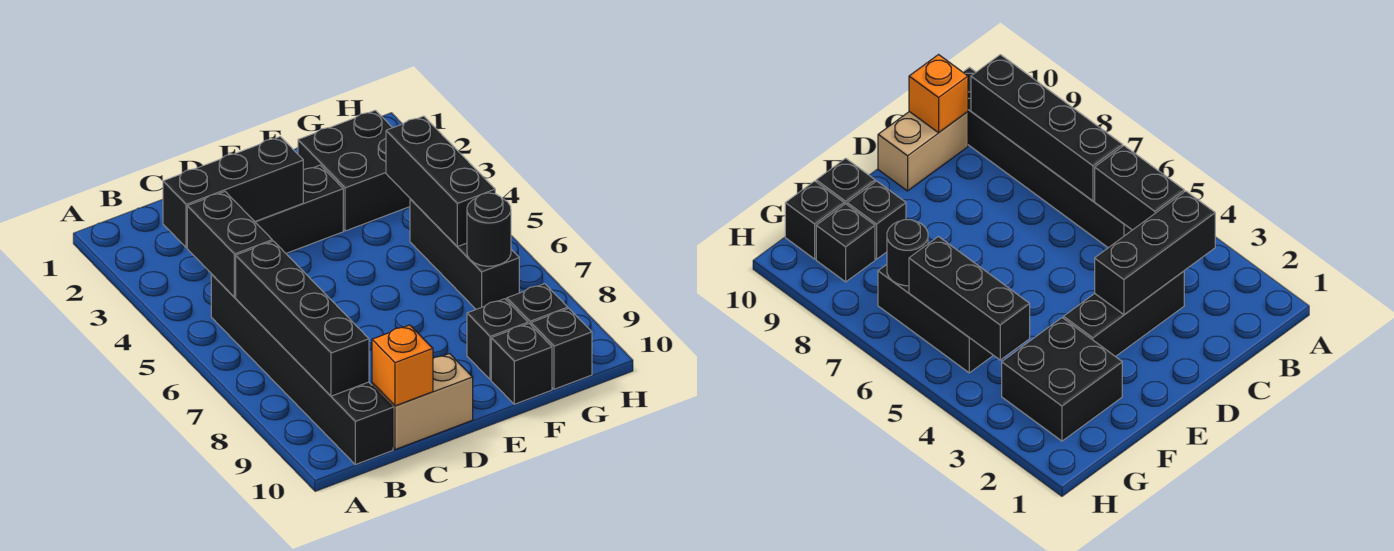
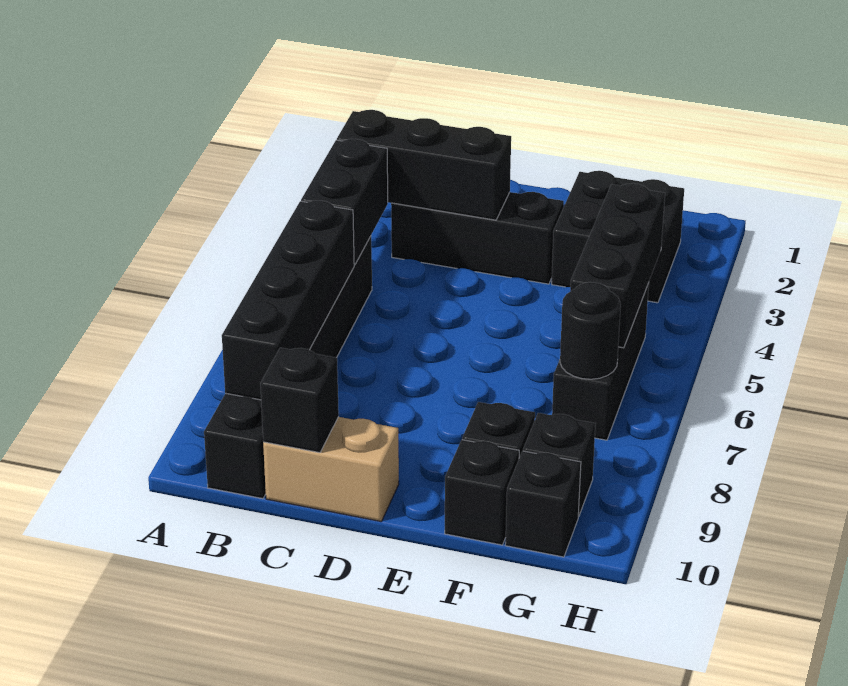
orange brick C10 level 2 -> black brick C10 level 2

